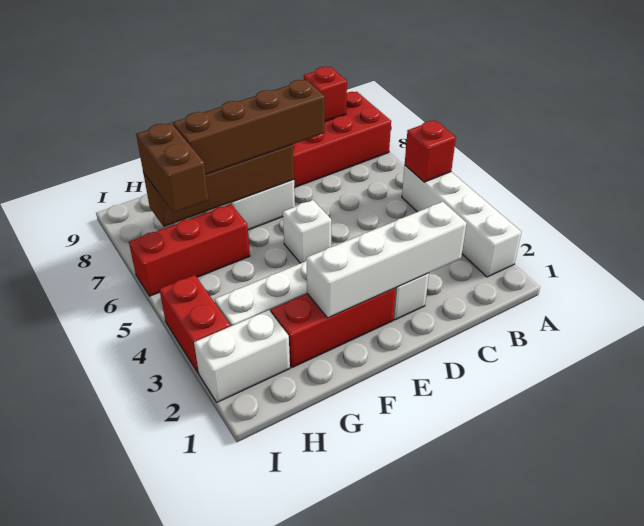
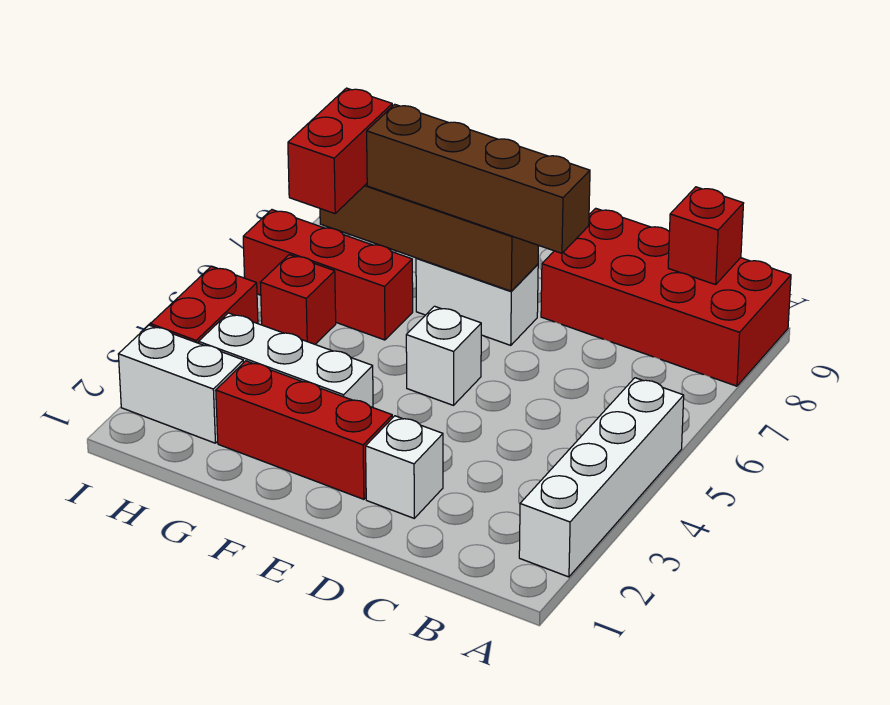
red brick A5 level 2 -> red brick H5 level 1
white brick C2:F2 level 2 -> none
brown brick H6:H7 level 3 -> red brick H6:H7 level 3

